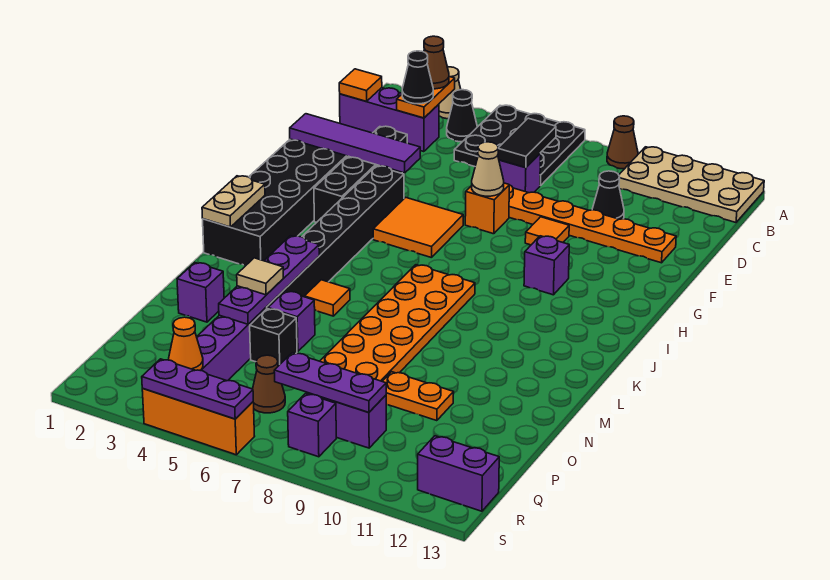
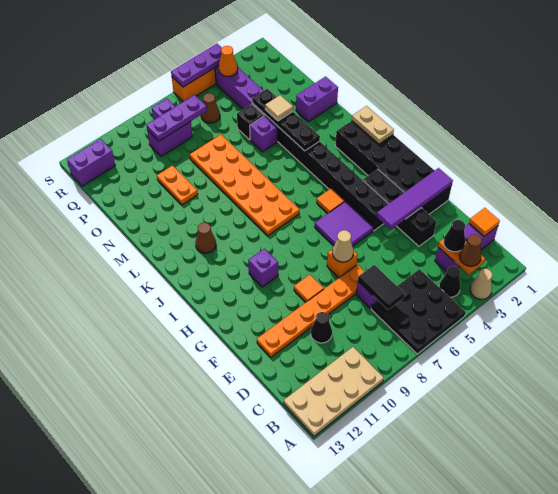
brown cone A9 level 1 -> brown cone K11 level 1
orange tile G5:H6 level 1 -> purple tile G5:H6 level 1
purple plate L4:O4 level 2 -> black plate L4:O4 level 2
orange tile L5 level 1 -> orange tile I5 level 1
purple brick N2 level 1 -> purple brick N1:N2 level 1
orange plate O9:O10 level 1 -> orange plate N10:O10 level 1

